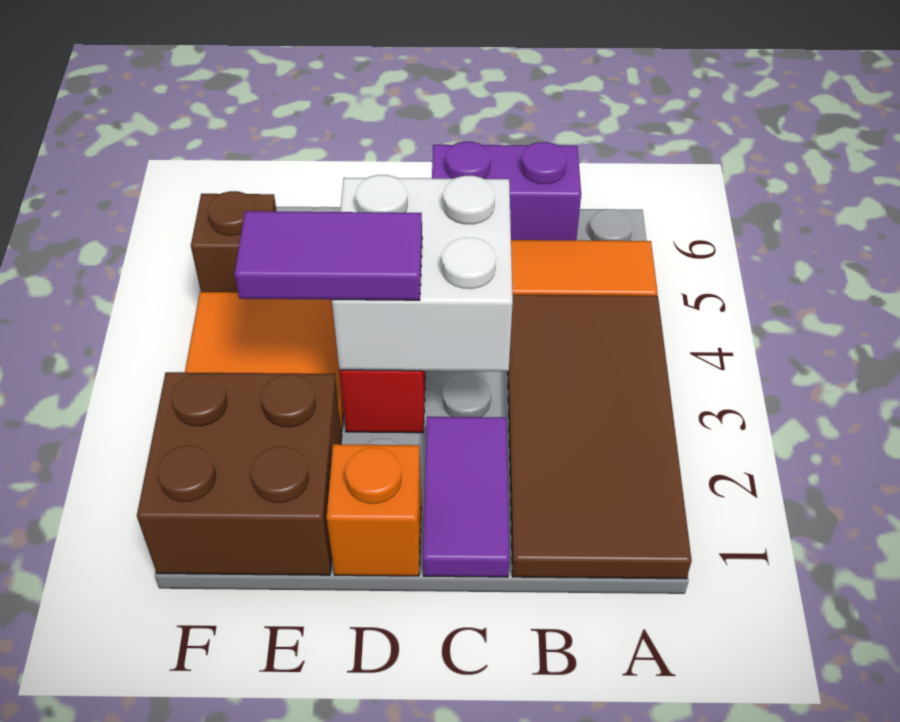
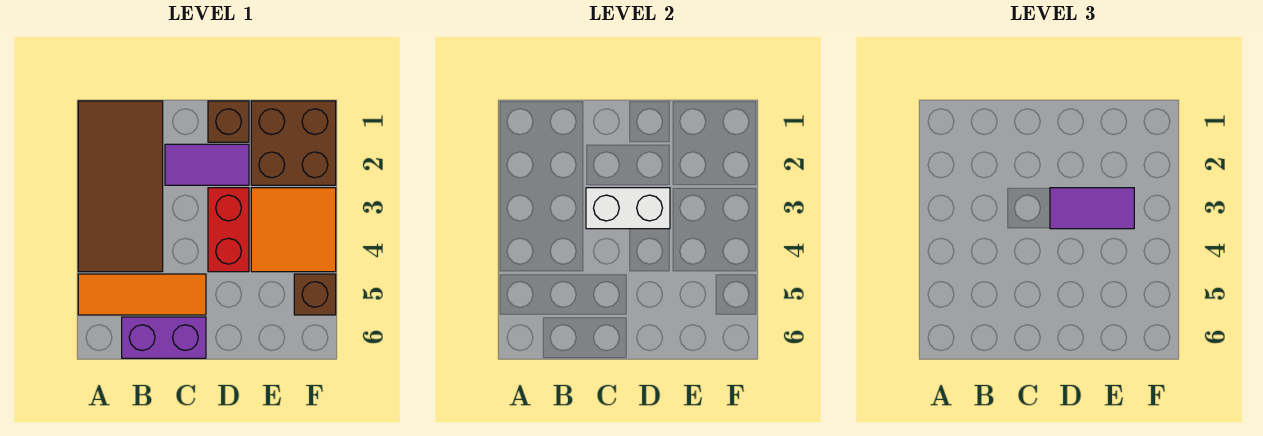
purple tile C1:C2 level 1 -> purple tile C2:D2 level 1
white brick C3:D4 level 2 -> white brick C3:D3 level 2
orange brick D1 level 1 -> brown brick D1 level 1

